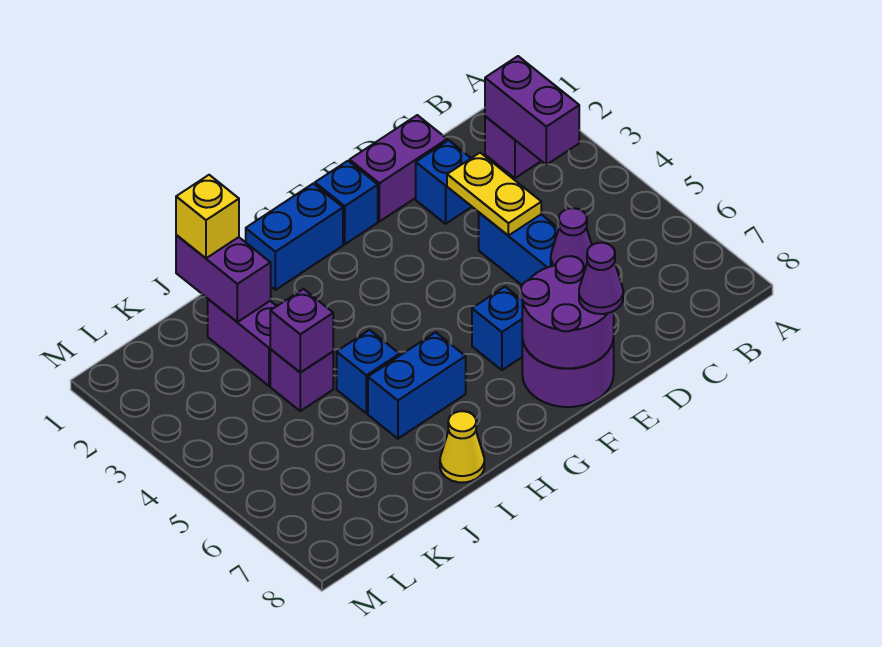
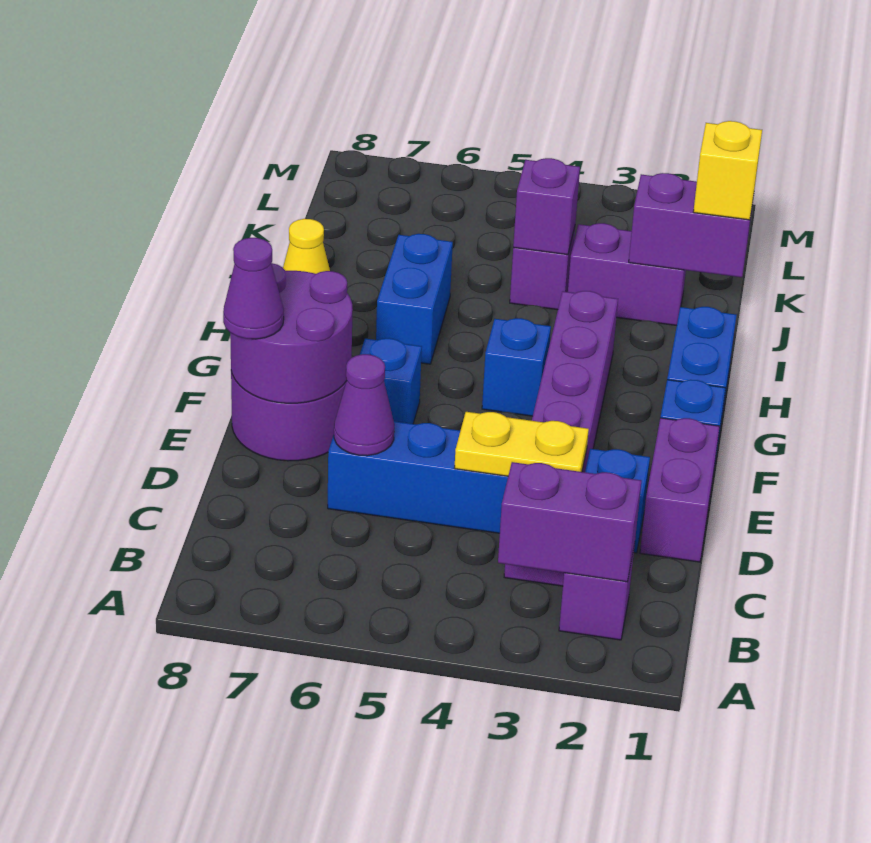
none -> purple brick C3:H3 level 1
blue brick I5 level 1 -> blue brick G4 level 1

